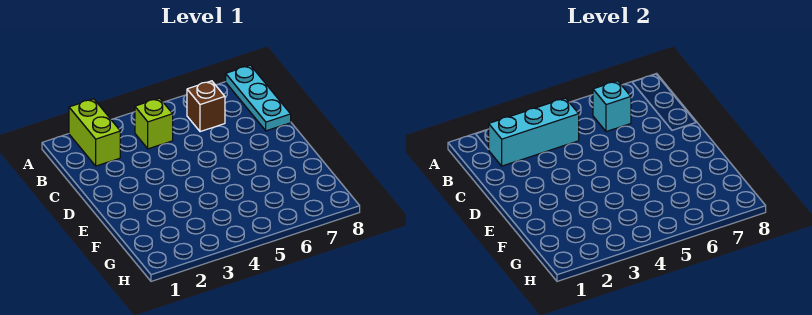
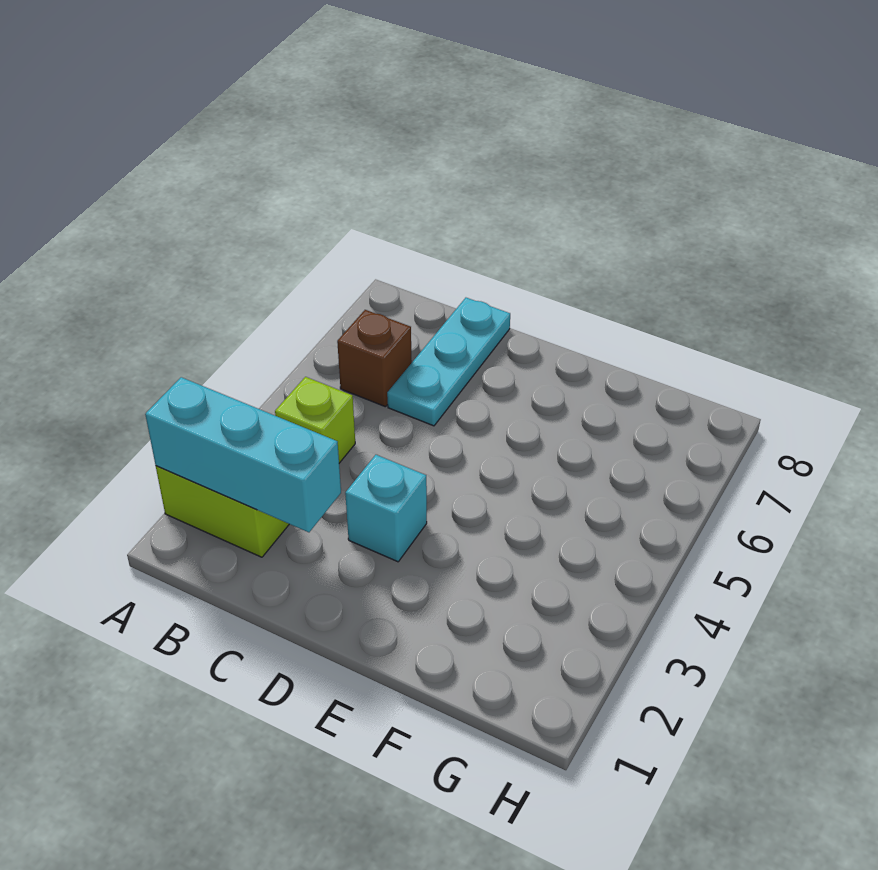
cyan plate A8:C8 level 1 -> cyan plate C6:C8 level 1
cyan brick B2:B4 level 2 -> cyan brick A2:C2 level 2
cyan brick B6 level 2 -> cyan brick D3 level 1

